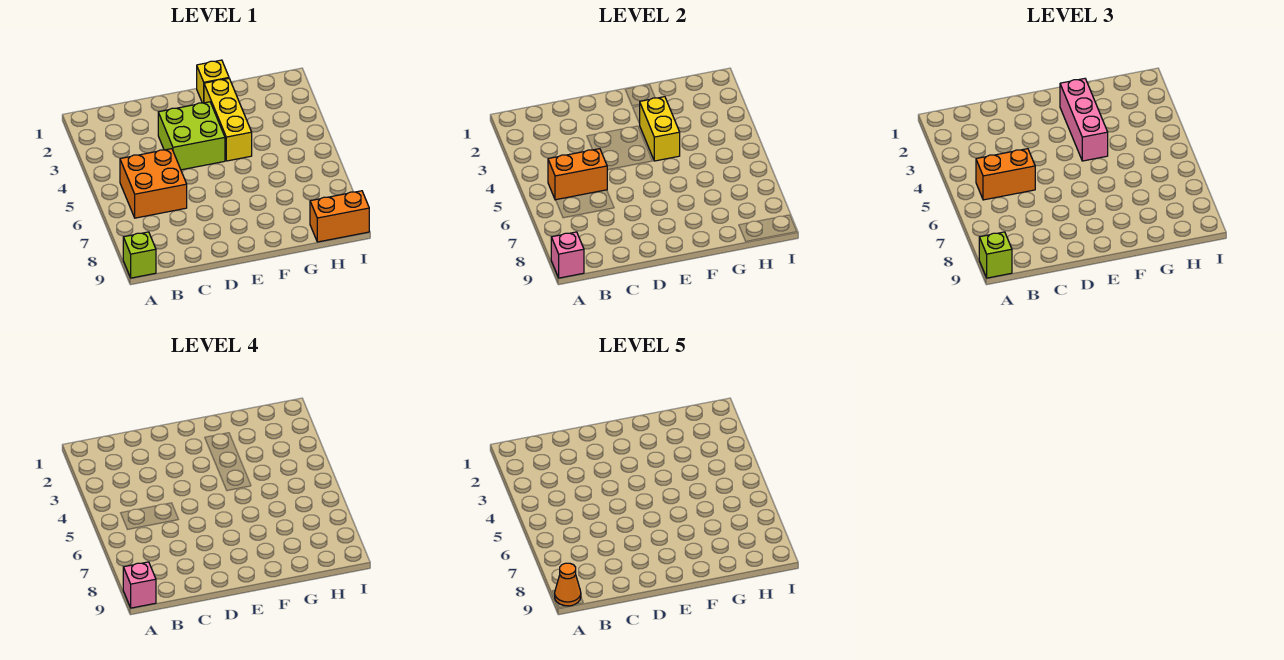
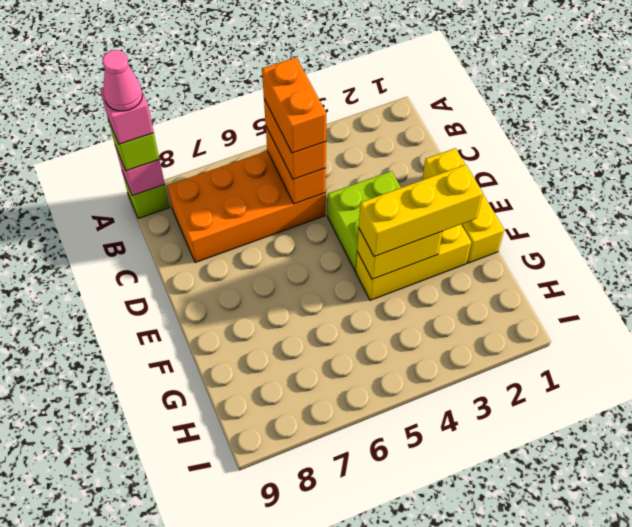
orange cone A9 level 5 -> pink cone A9 level 5
orange brick B5:C6 level 1 -> orange brick B5:C8 level 1
yellow brick F1 level 1 -> yellow brick D1:F1 level 1
pink brick F2:F4 level 3 -> yellow brick F2:F4 level 3
orange brick H9:I9 level 1 -> orange brick B5:C5 level 4

